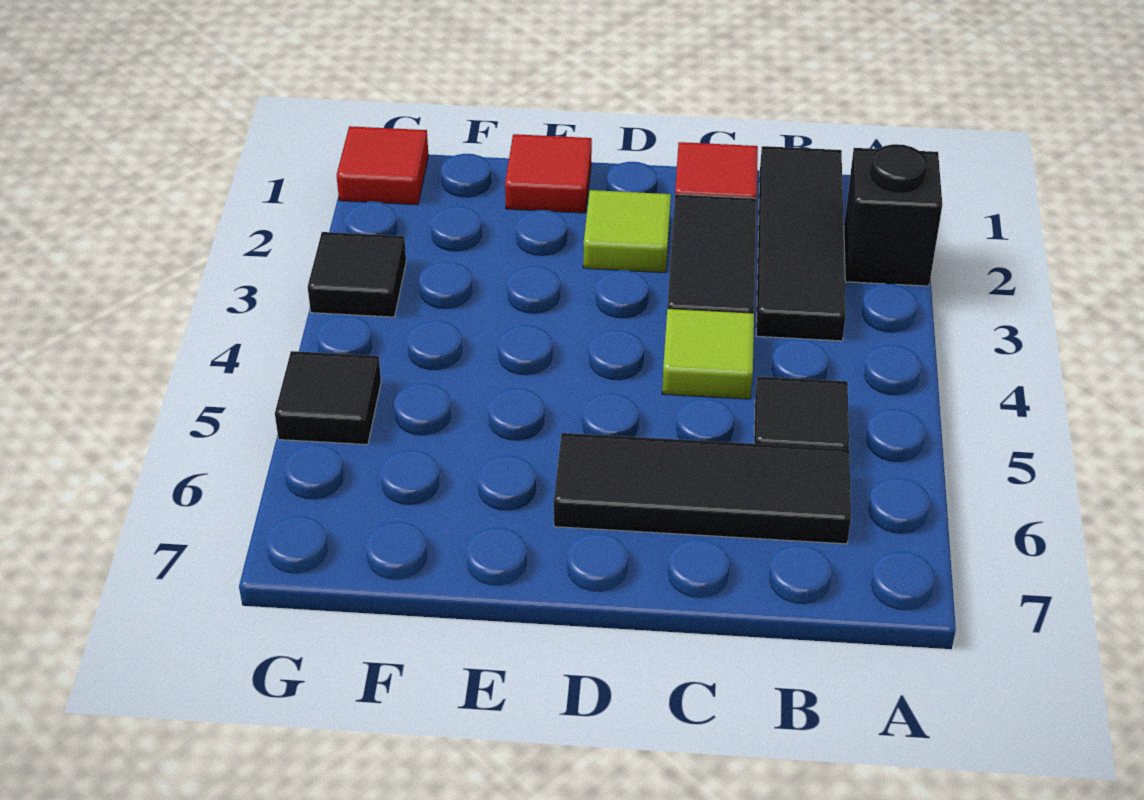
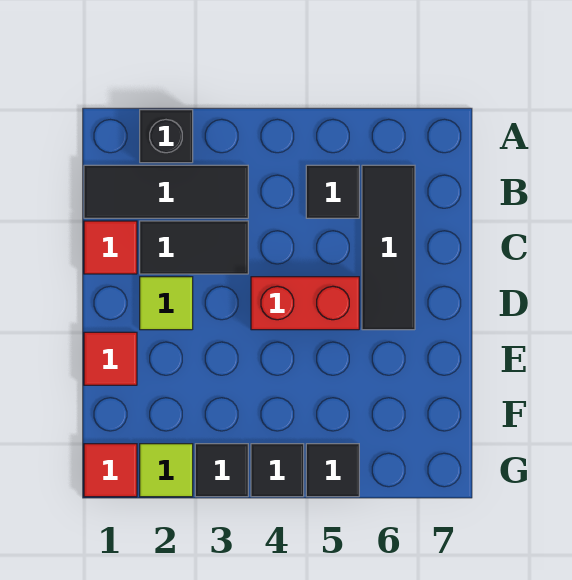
lime tile C4 level 1 -> lime tile G2 level 1
none -> red brick D4:D5 level 1
none -> black tile G4 level 1

